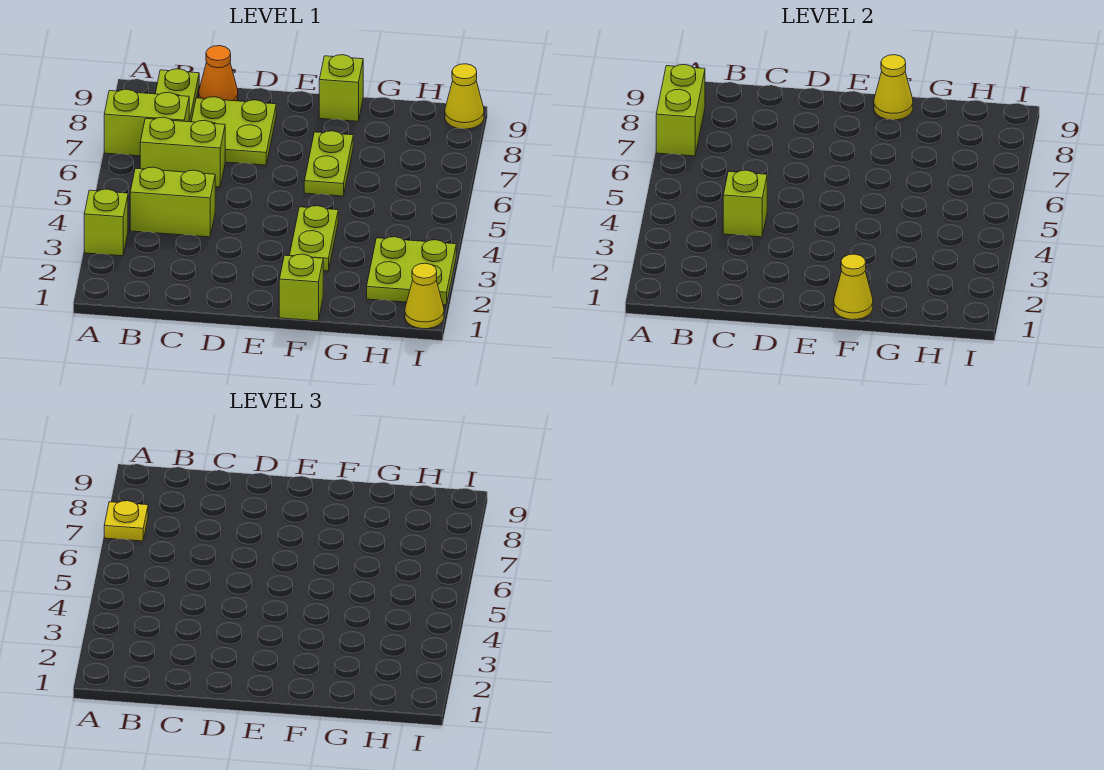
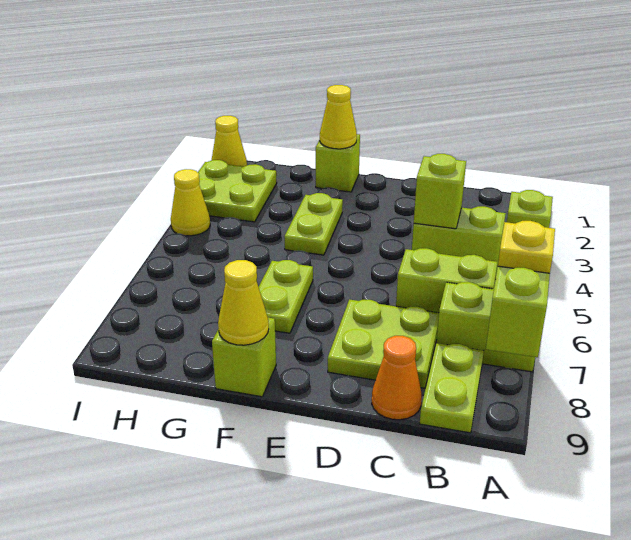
yellow cone I9 level 1 -> yellow cone I4 level 1

